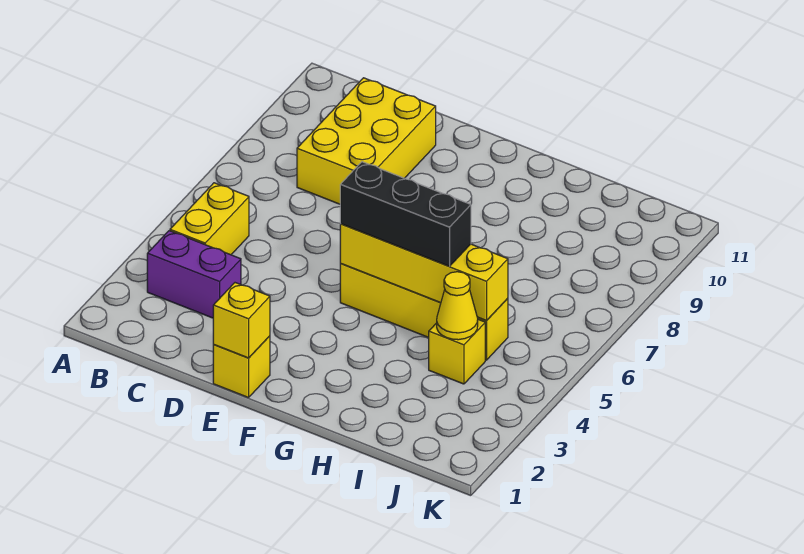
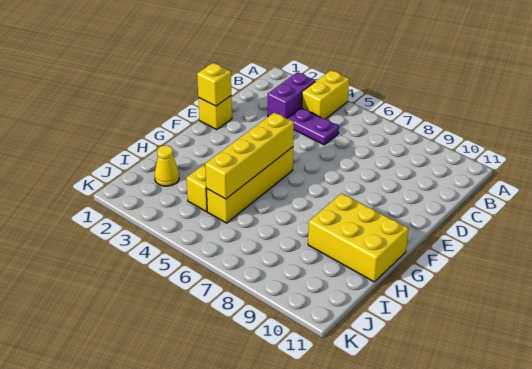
yellow brick B4:B5 level 1 -> yellow brick A4:B4 level 1
none -> purple plate C4:C5 level 1
yellow brick C8:D10 level 1 -> yellow brick G9:H11 level 1
black brick F5:H5 level 3 -> none
yellow cone I4 level 2 -> yellow cone I2 level 1

